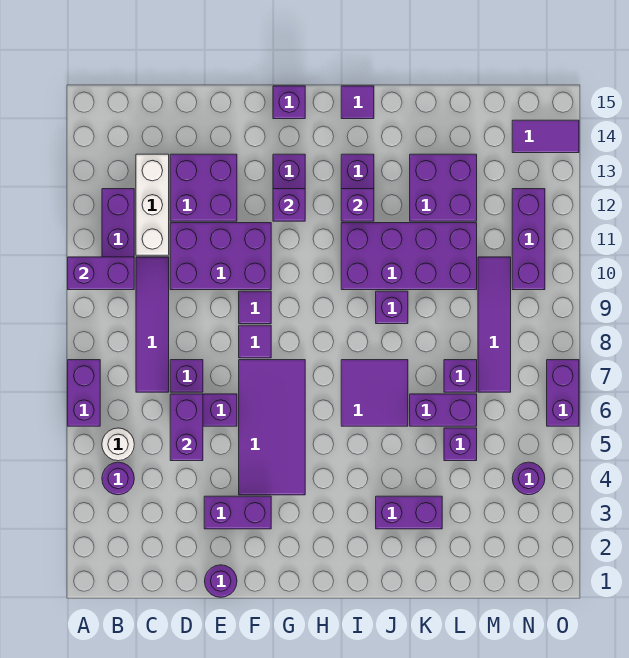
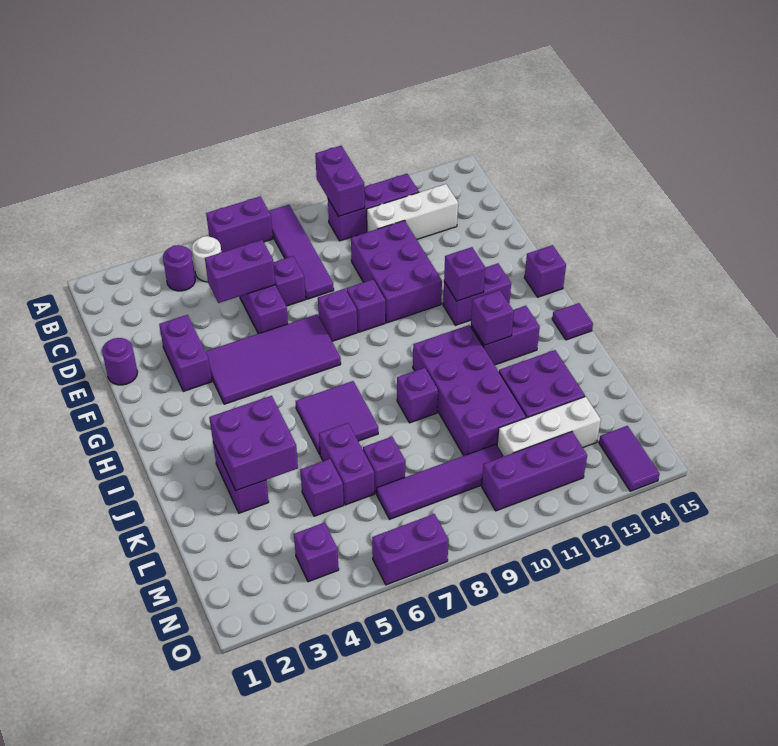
purple tile C7:C10 level 1 -> purple tile A8:D8 level 1
purple brick D12:E13 level 1 -> purple brick J3:K4 level 2
purple tile F8 level 1 -> purple brick F8 level 1
purple tile F9 level 1 -> purple brick F9 level 1
none -> white brick M11:M13 level 1
purple round brick N4 level 1 -> purple brick N4 level 1

